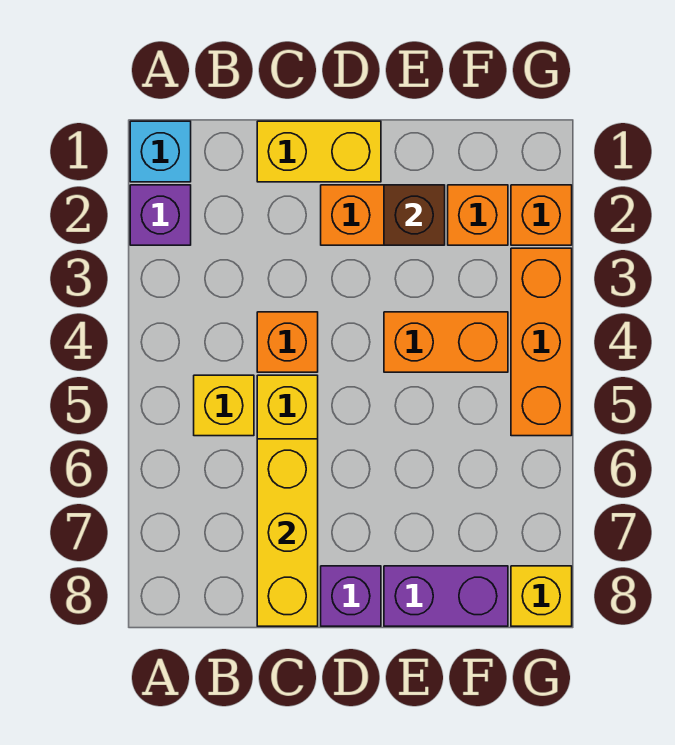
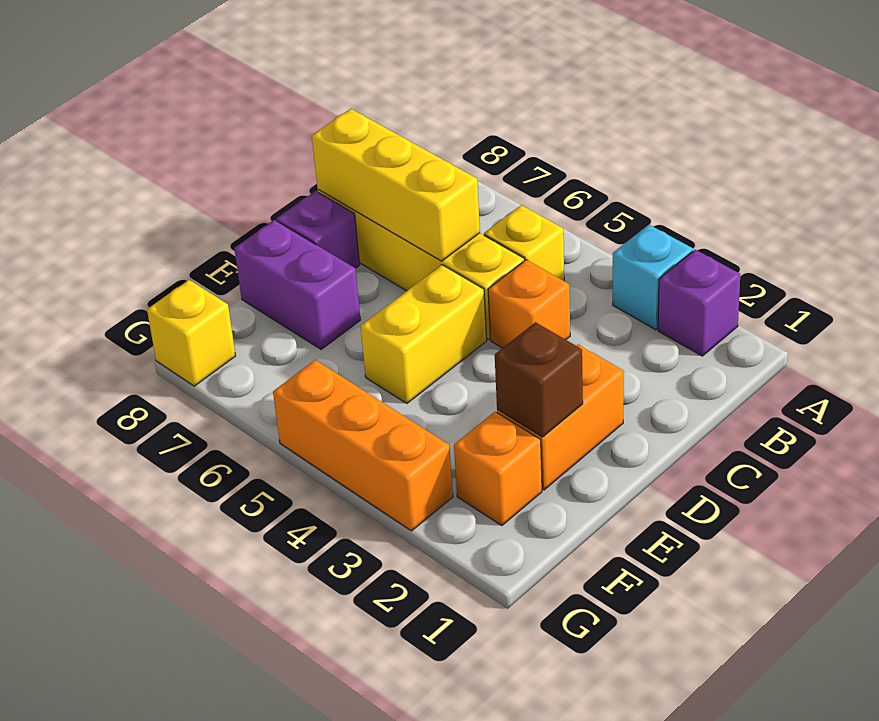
cyan brick A1 level 1 -> cyan brick A3 level 1
yellow brick C1:D1 level 1 -> yellow brick D5:E5 level 1
orange brick E4:F4 level 1 -> none
purple brick E8:F8 level 1 -> purple brick E7:E8 level 1
orange brick G2 level 1 -> none

